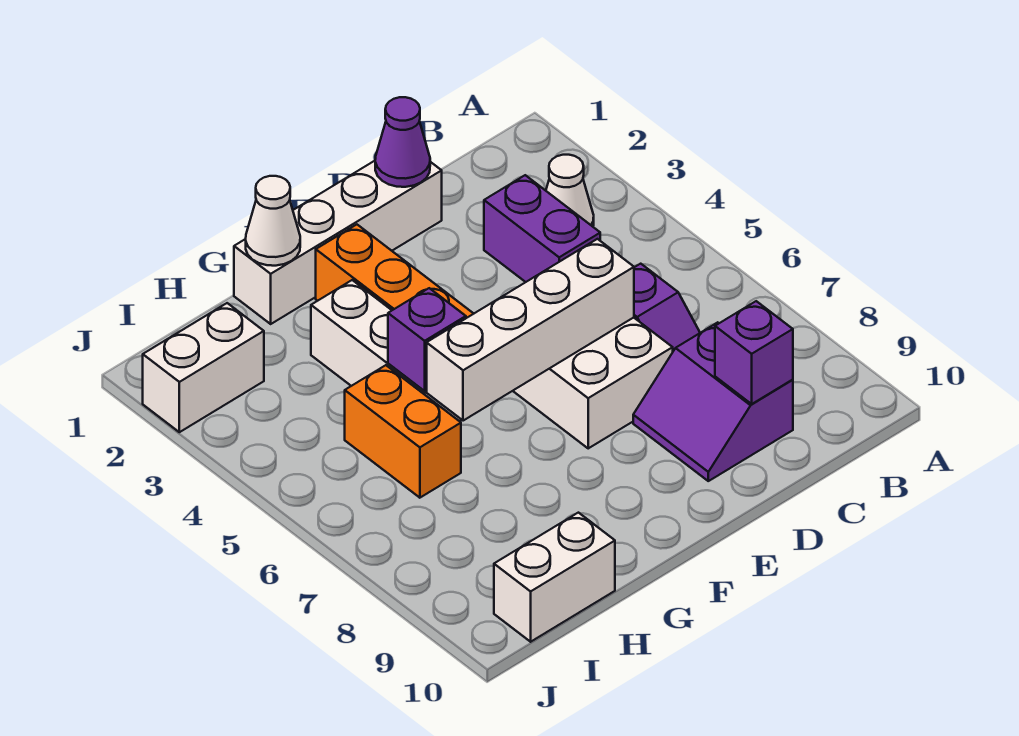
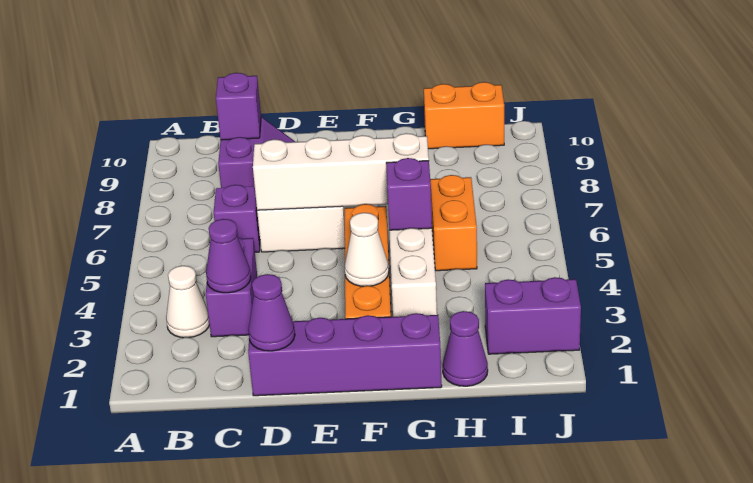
none -> purple cone C3 level 2
white brick D1:G1 level 1 -> purple brick D1:G1 level 1
white cone G1 level 2 -> white cone F3 level 2
none -> purple cone H1 level 1
white brick H10:I10 level 1 -> orange brick H10:I10 level 1
white brick I2:J2 level 1 -> purple brick I2:J2 level 1

